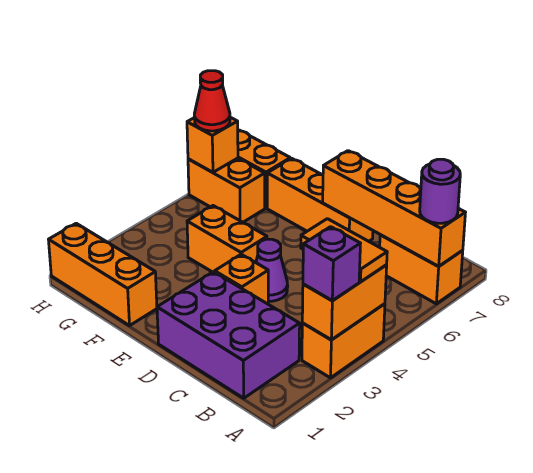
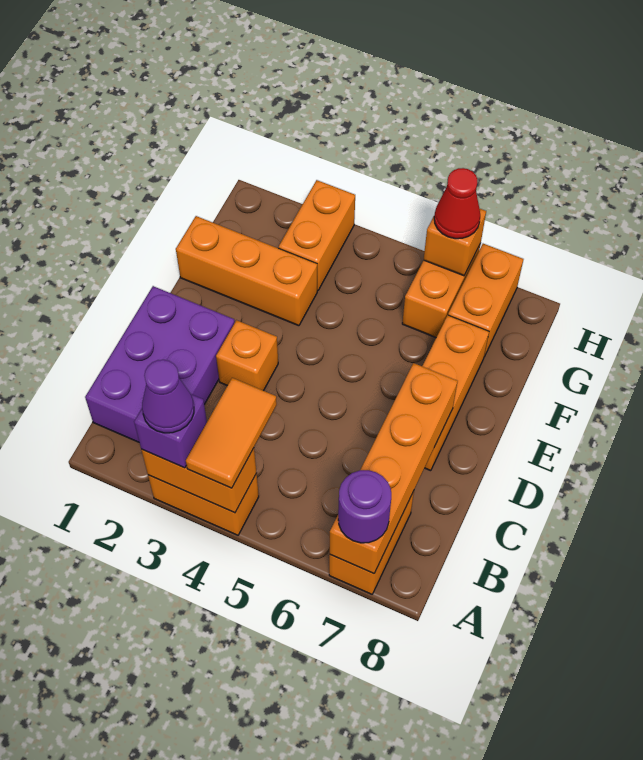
purple cone D4 level 1 -> purple cone A3 level 4
orange brick E4:F4 level 1 -> orange brick G3:H3 level 1
orange brick F1:H1 level 1 -> orange brick F1:F3 level 1

